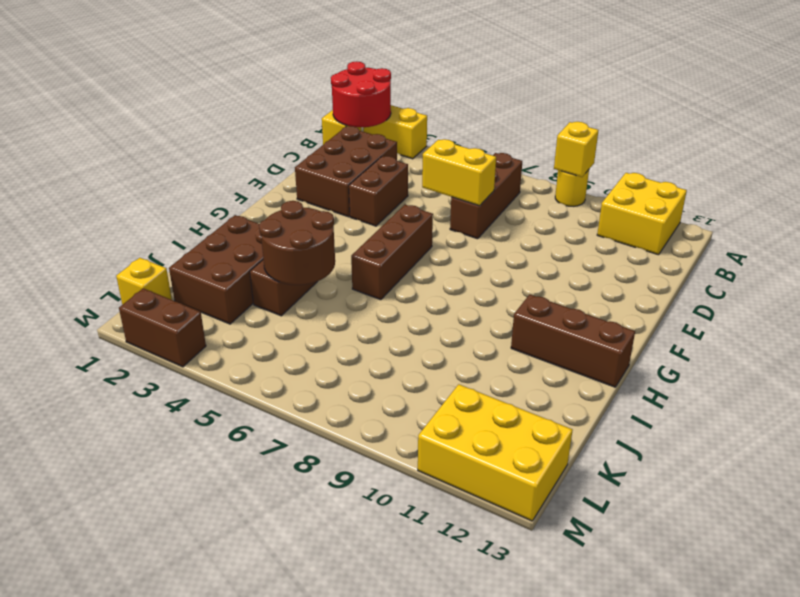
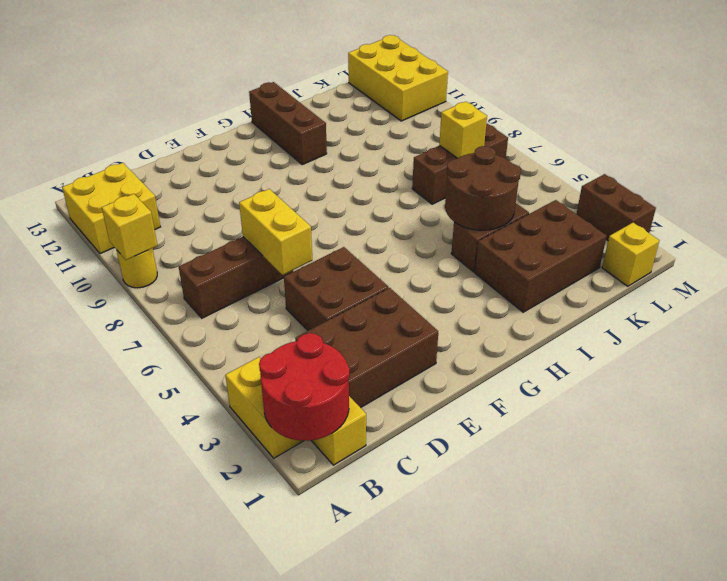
brown brick D4:E4 level 1 -> brown brick D4:E5 level 1
brown brick F6:H6 level 1 -> brown brick J7:L7 level 1
none -> yellow brick K7 level 2

